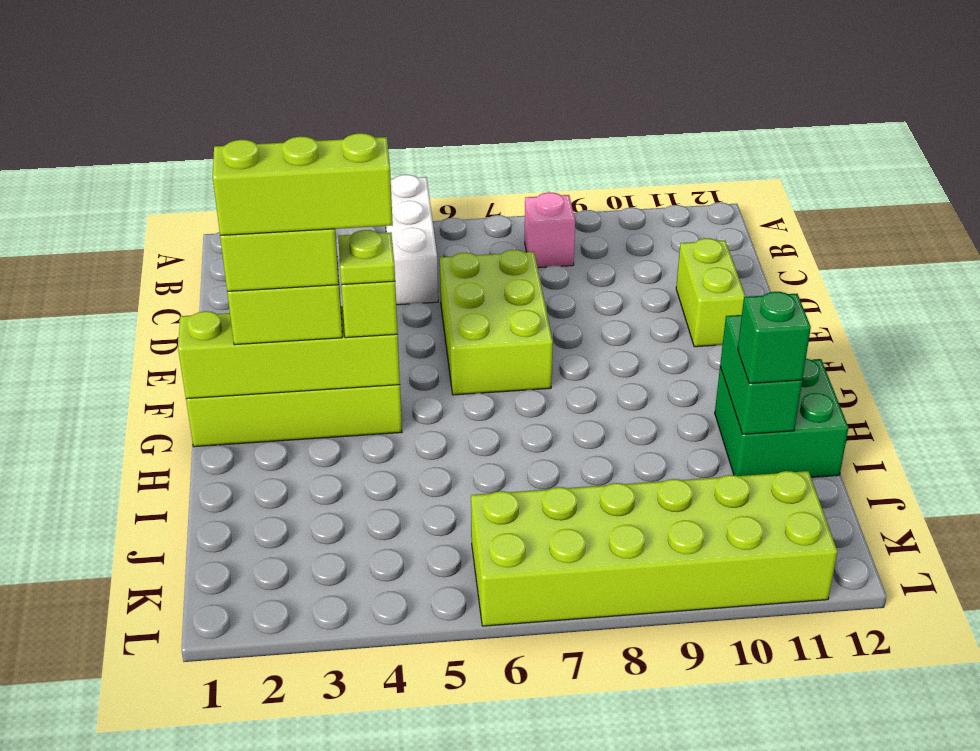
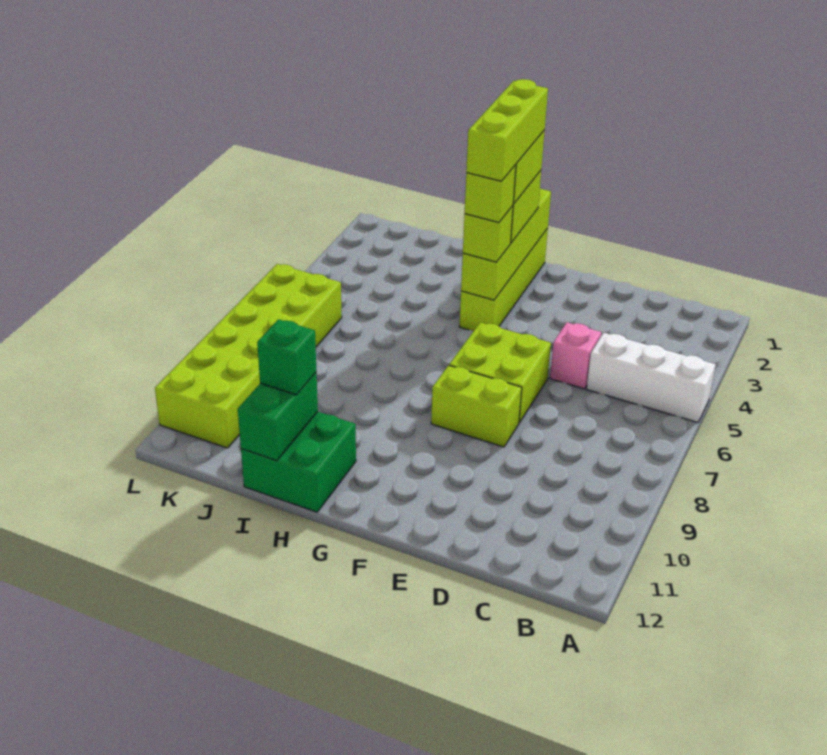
pink brick B8 level 1 -> pink brick D5 level 1
lime brick D6:F7 level 1 -> lime brick E6:F7 level 1
lime brick D11:E11 level 1 -> lime brick E8:F8 level 1
lime plate G4 level 4 -> lime brick G4 level 4
green brick H11:I11 level 2 -> green brick I11:I12 level 2

